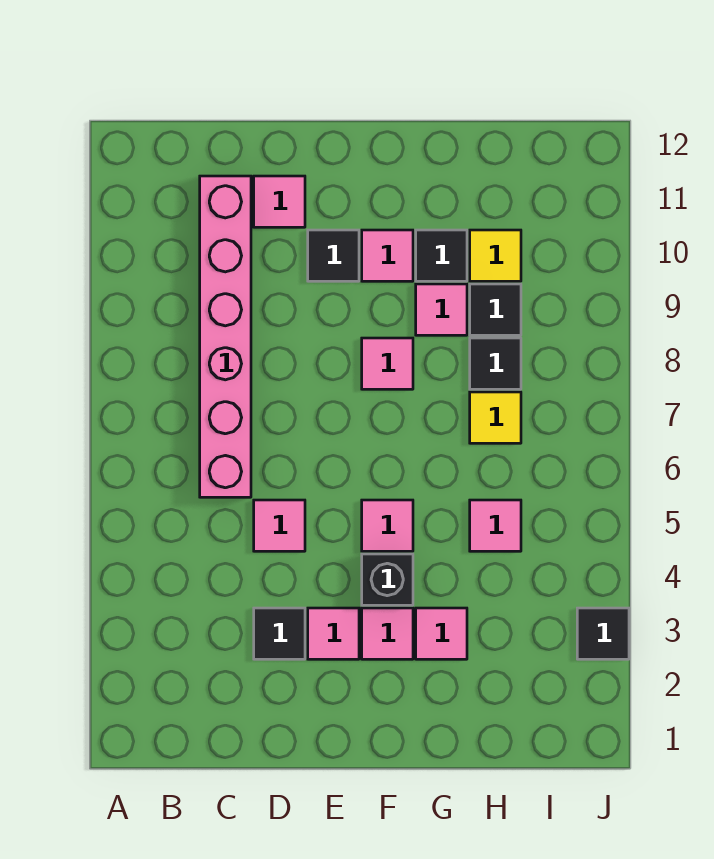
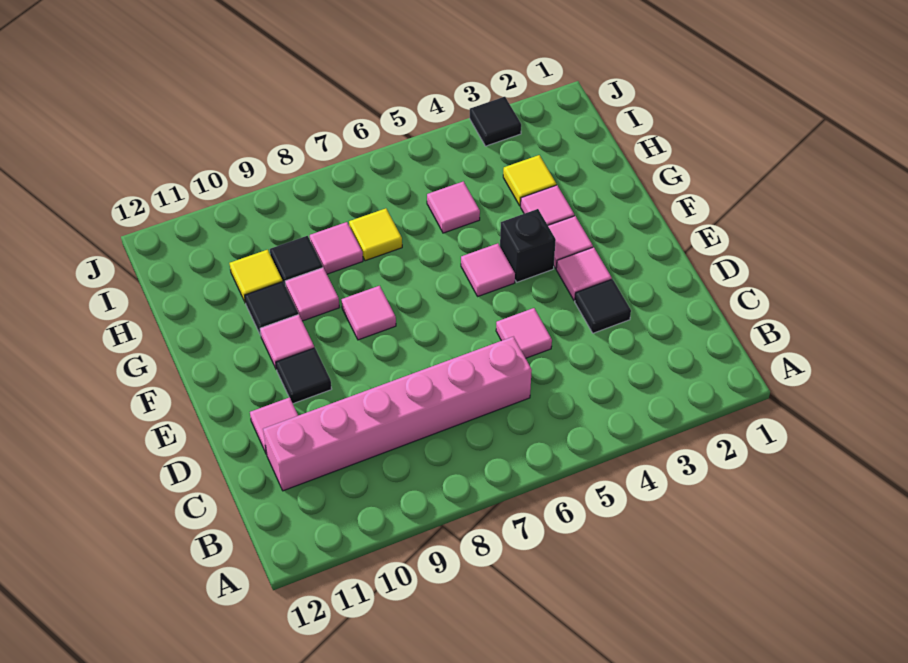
none -> yellow tile H3 level 1
black tile H8 level 1 -> pink tile H8 level 1

